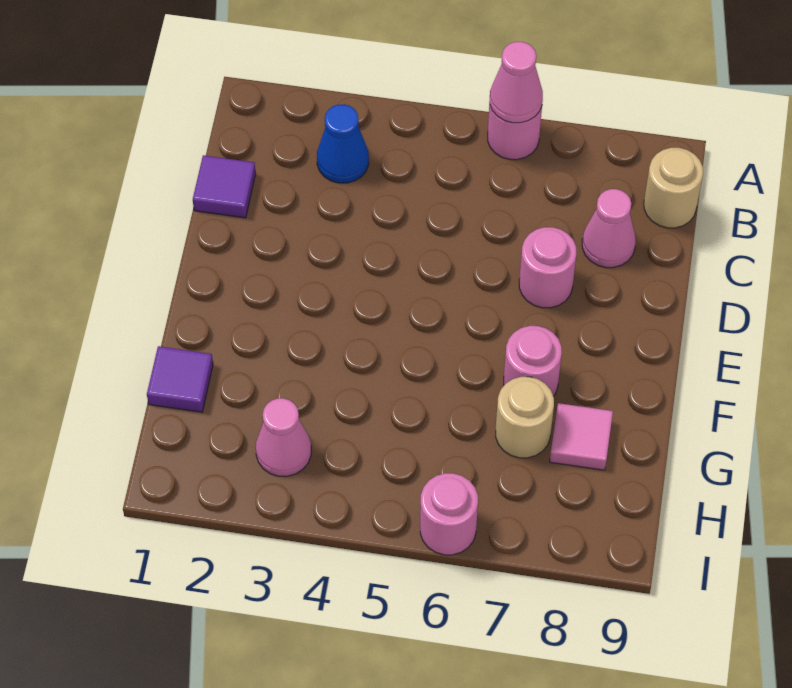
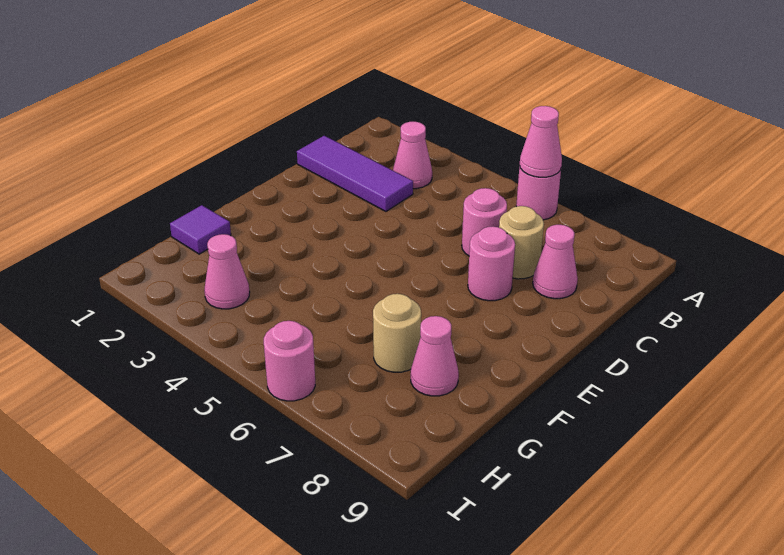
blue cone B3 level 1 -> pink cone B3 level 1
tan round brick B9 level 1 -> tan round brick C7 level 1
purple tile C1 level 1 -> purple tile C1:C3 level 1
pink round brick F7 level 1 -> pink round brick C6 level 1
pink tile G8 level 1 -> pink cone G8 level 1

